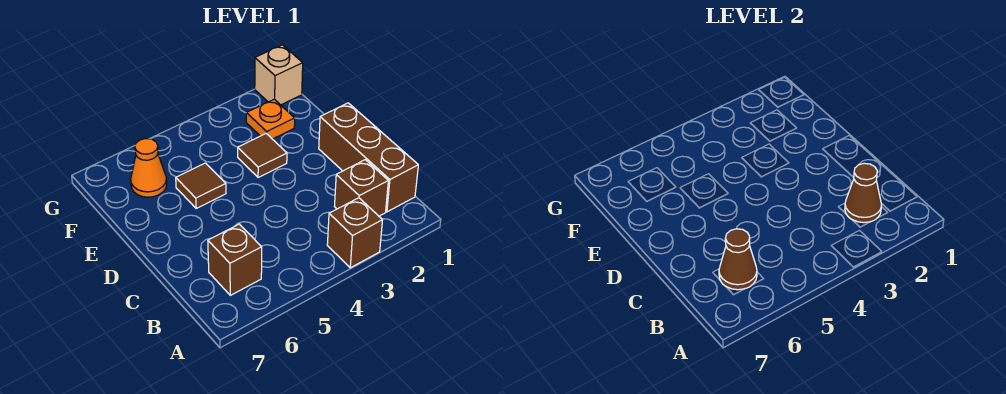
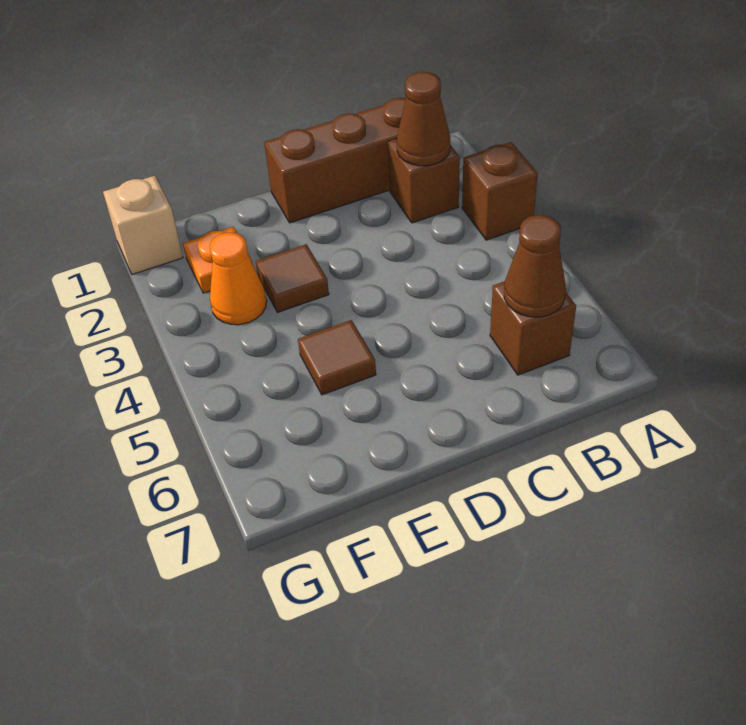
orange cone F6 level 1 -> orange cone F3 level 1

